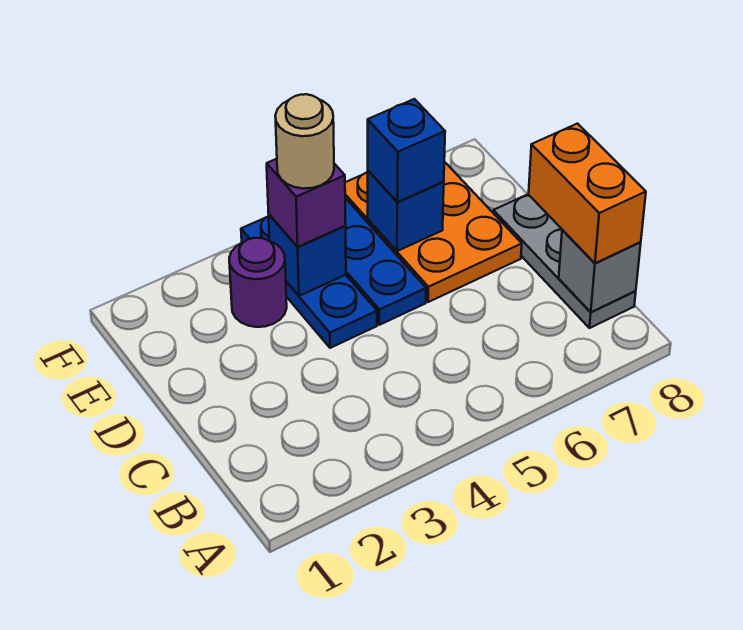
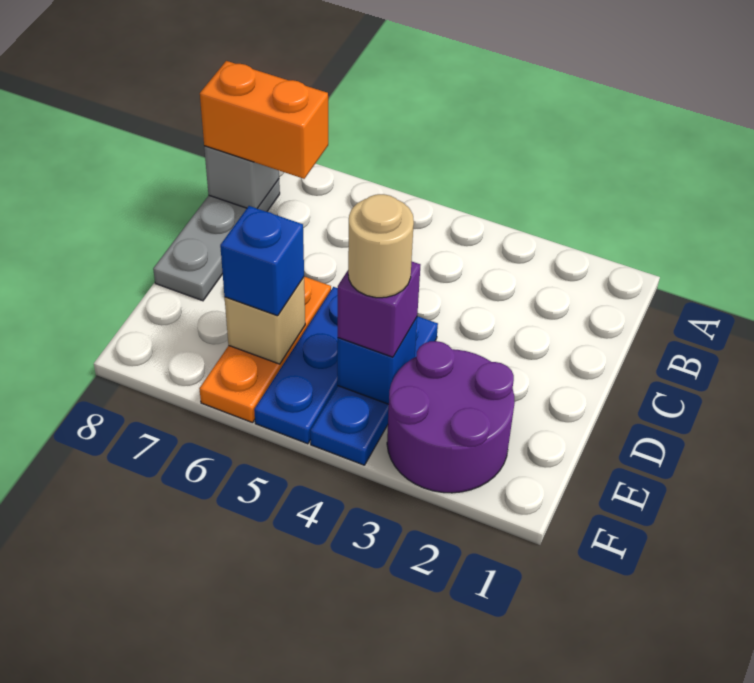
orange brick B8:C8 level 3 -> orange brick B7:B8 level 3
orange plate D6:F7 level 1 -> orange plate D6:F6 level 1
purple round brick E3 level 1 -> purple round brick E2:F3 level 1
blue brick E6 level 2 -> tan brick E6 level 2

